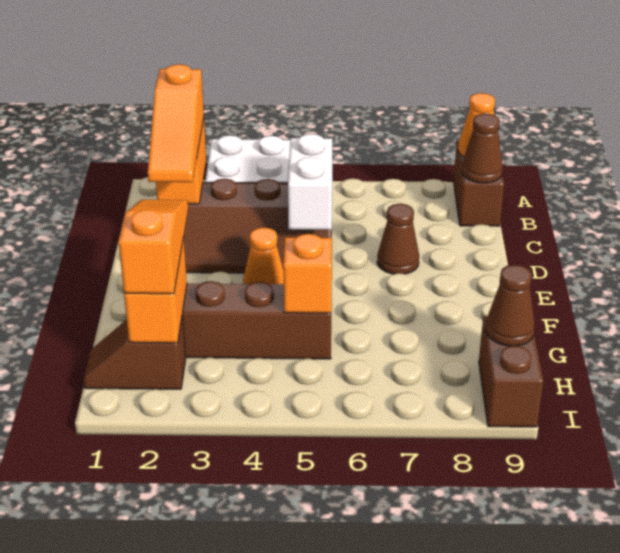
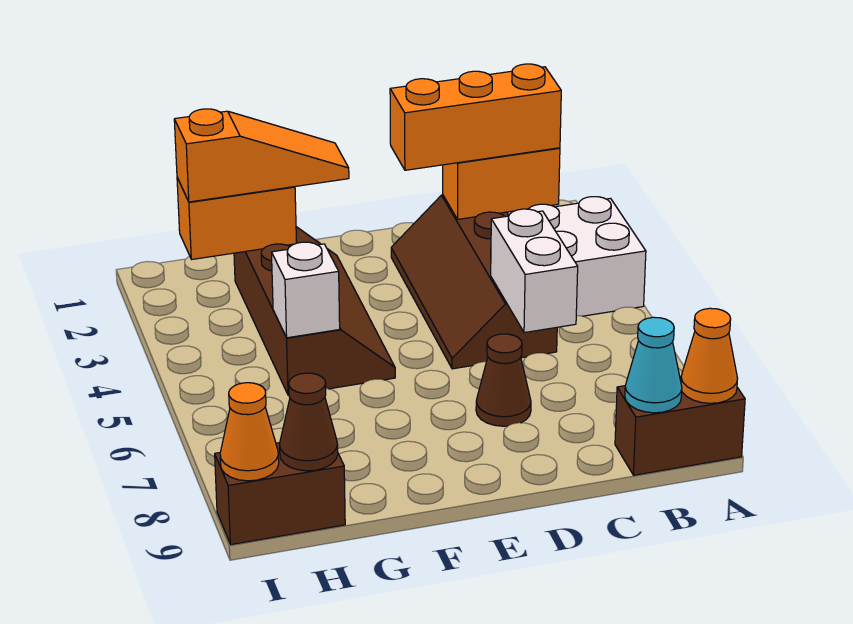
orange slope B2:D2 level 3 top B -> orange brick B2:D2 level 3
brown cone B9 level 2 -> cyan cone B9 level 2
white brick C5:D5 level 2 -> white brick C5:C6 level 2
orange cone E4 level 1 -> orange cone I9 level 2
orange brick G5 level 2 -> white brick G5 level 2
brown slope H1:H2 level 1 top 2 -> none

